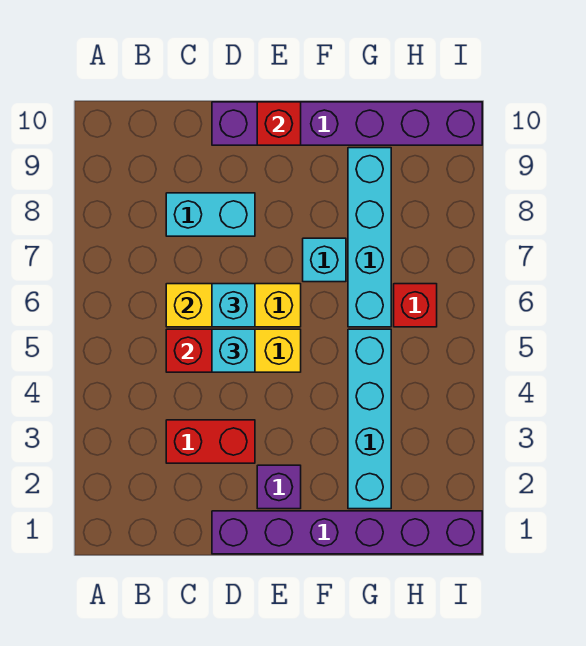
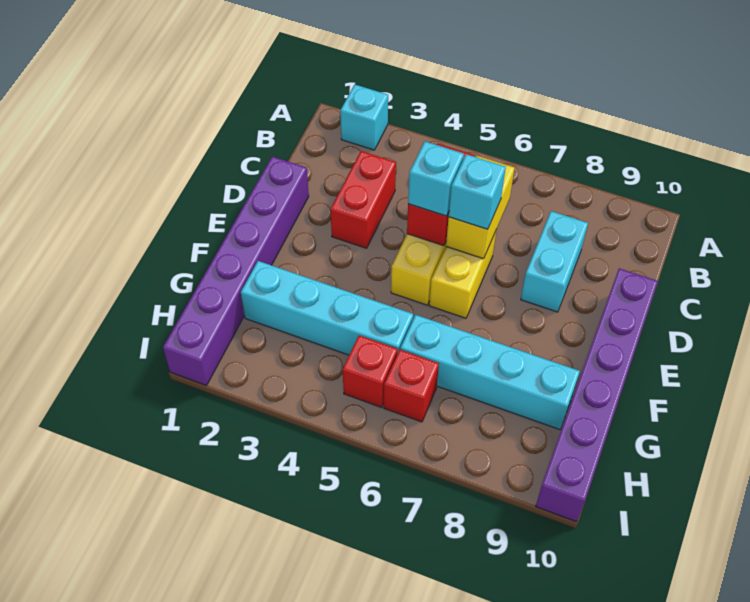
purple brick E2 level 1 -> none
red brick E10 level 2 -> red brick H5 level 1
cyan brick F7 level 1 -> cyan brick A2 level 1

